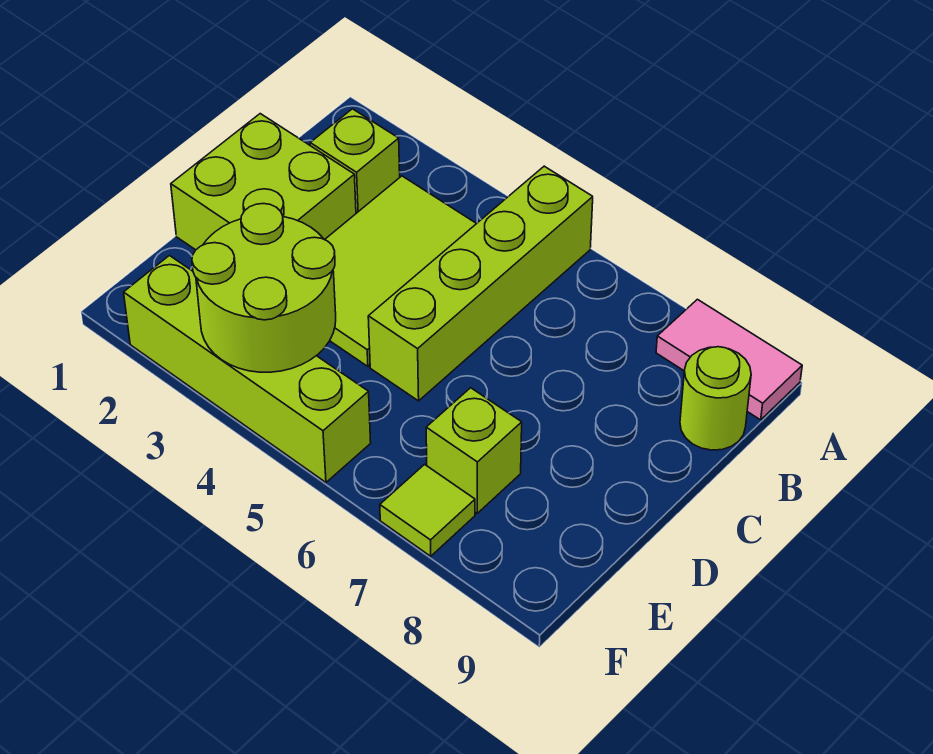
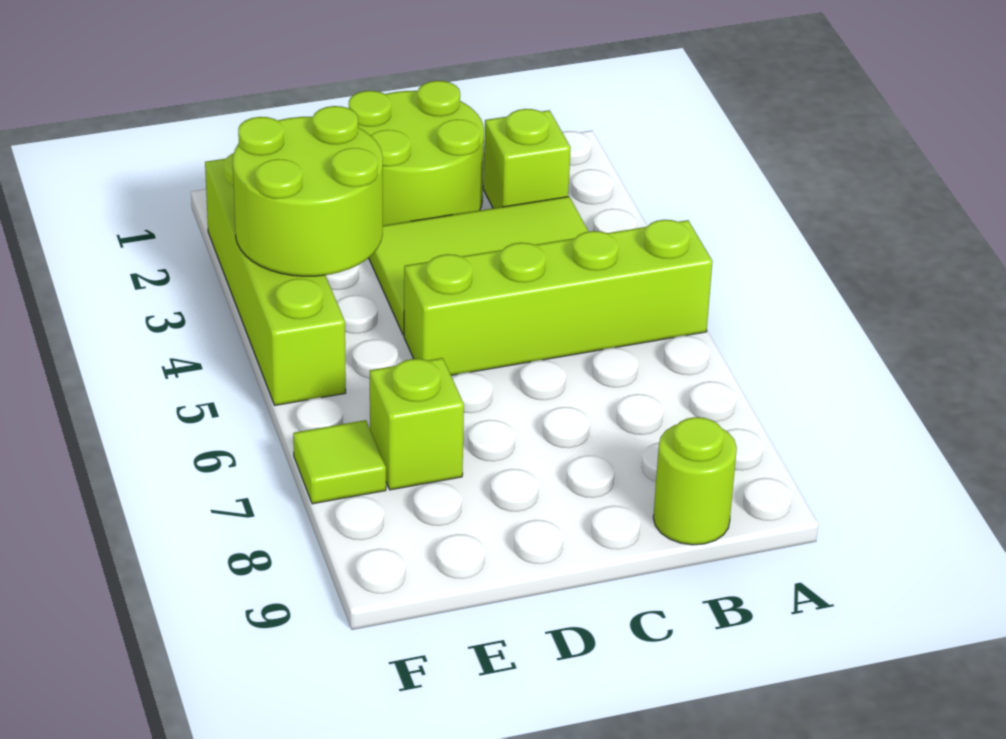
pink tile A8:A9 level 1 -> none
lime brick C1:D2 level 1 -> lime round brick C1:D2 level 1

